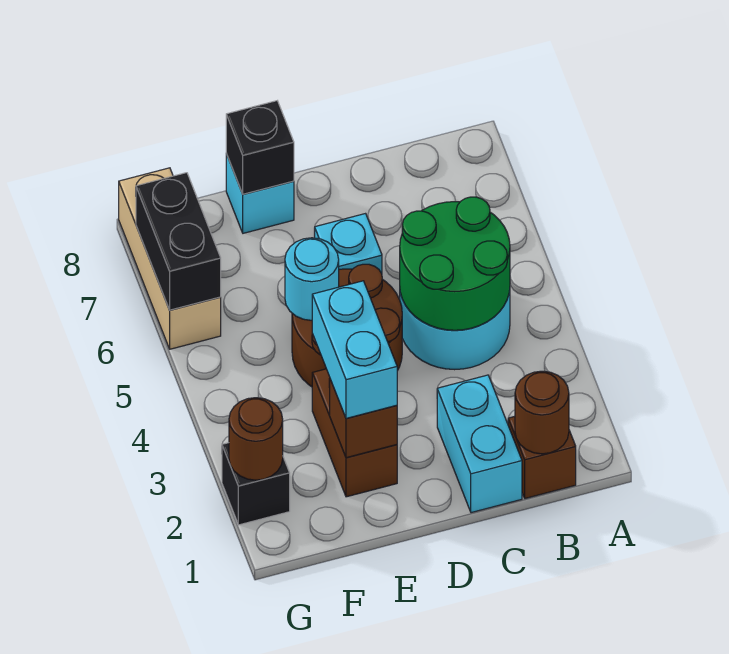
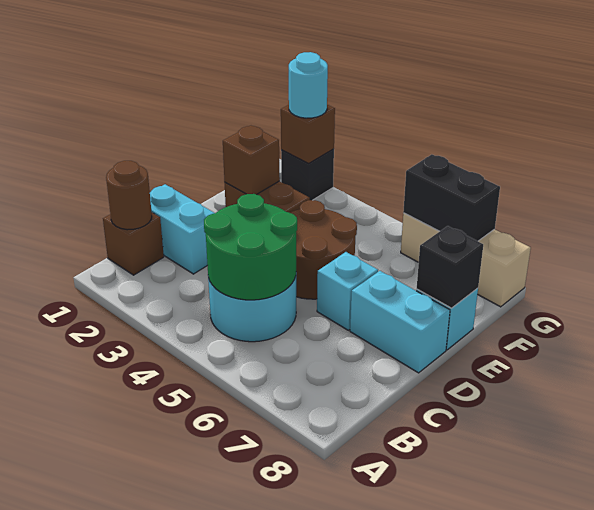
cyan brick E2:E3 level 3 -> cyan brick D7:D8 level 1
cyan round brick E5 level 2 -> cyan round brick G2 level 3
brown round brick G2 level 2 -> brown brick G2 level 2

